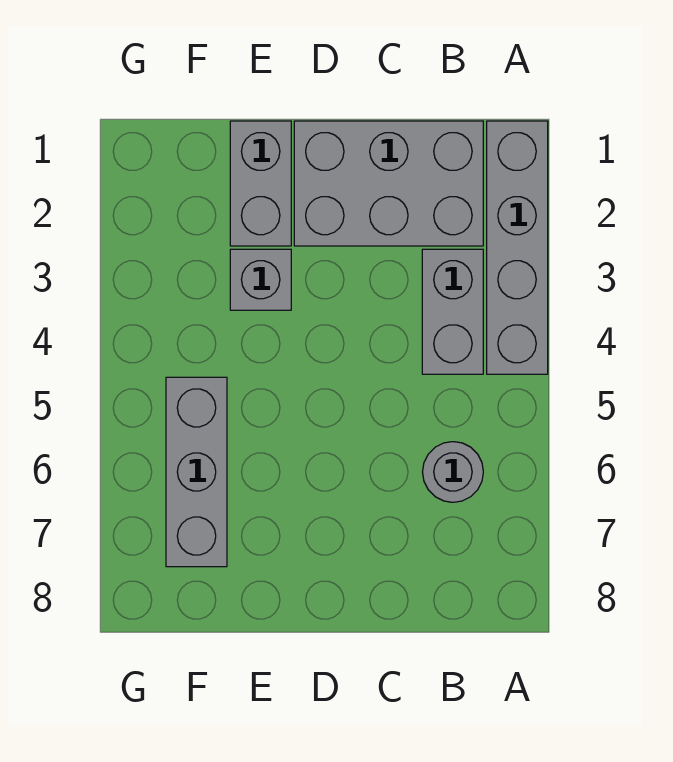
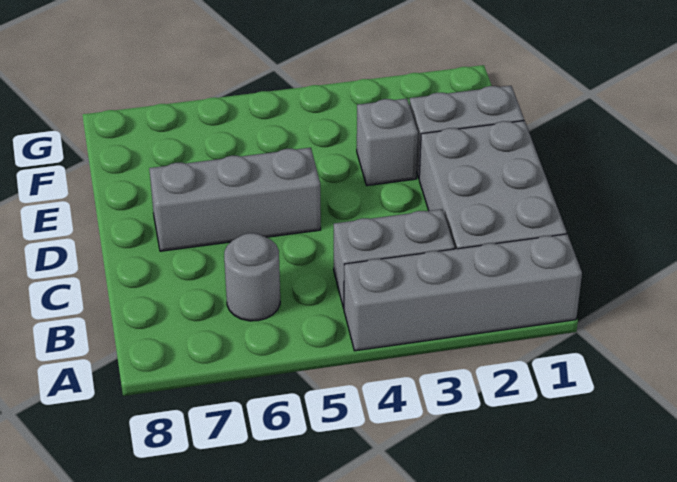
grey brick F5:F7 level 1 -> grey brick D5:D7 level 1

